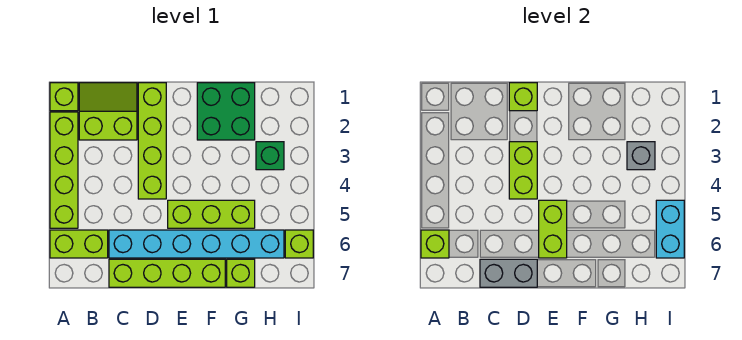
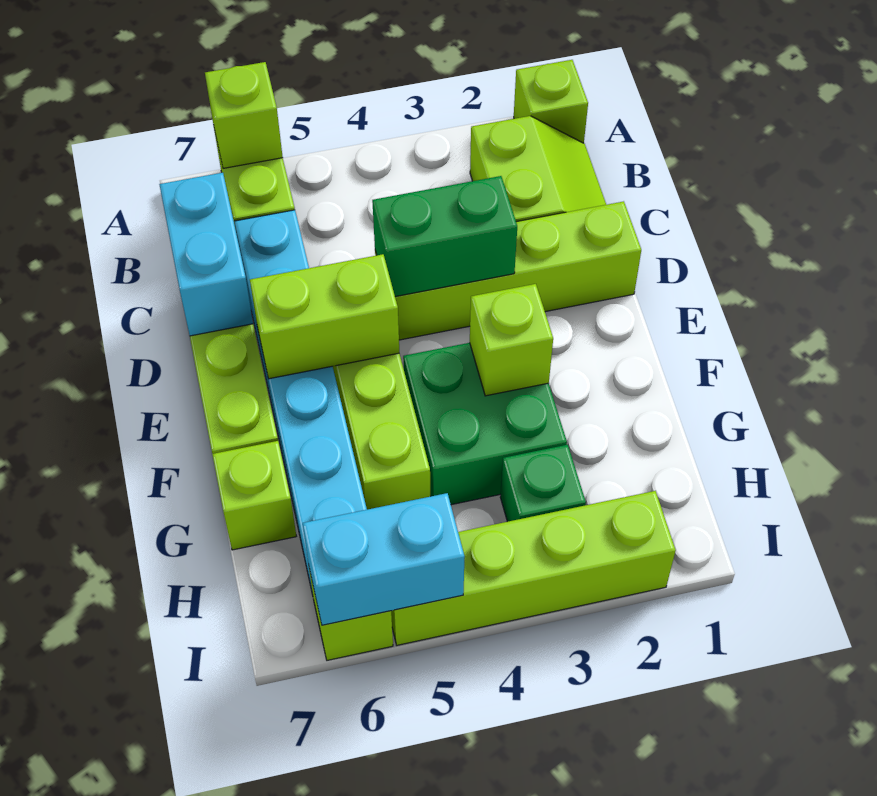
lime brick A2:A5 level 1 -> lime brick I2:I5 level 1
grey brick C7:D7 level 2 -> cyan brick C7:D7 level 2
lime brick D1 level 2 -> lime brick F3 level 2
lime brick D3:D4 level 2 -> green brick D3:D4 level 2
green brick F1:G2 level 1 -> green brick F3:G4 level 1
grey brick H3 level 2 -> none

